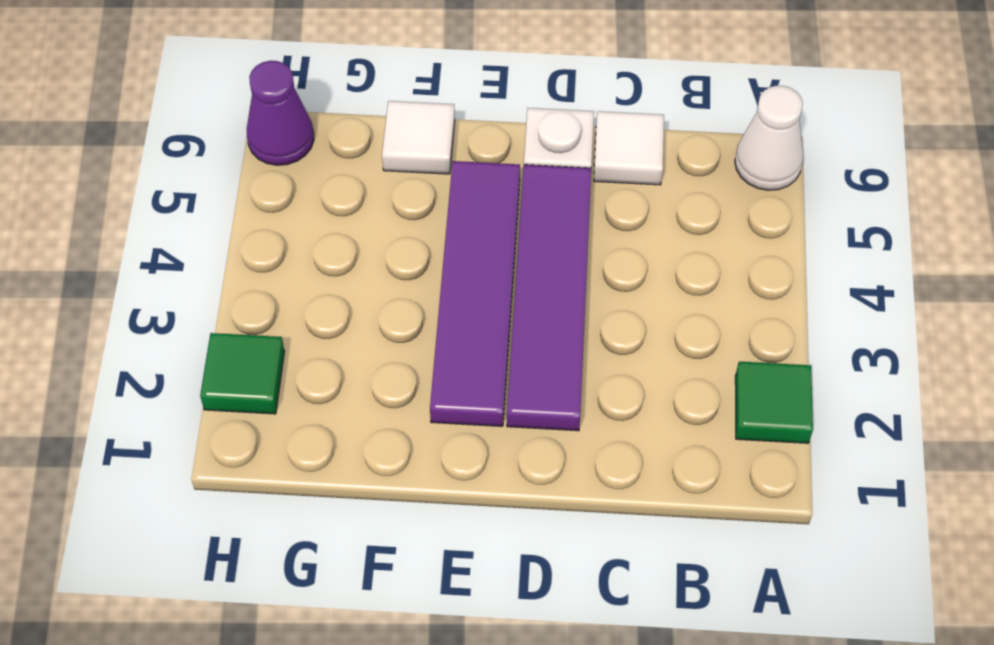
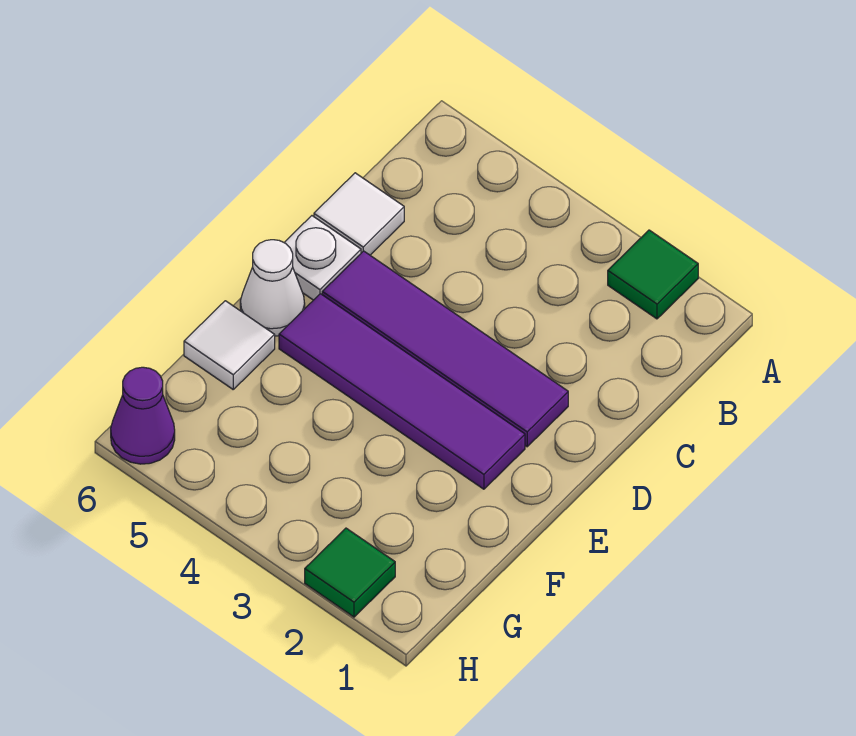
white cone A6 level 1 -> white cone E6 level 1

